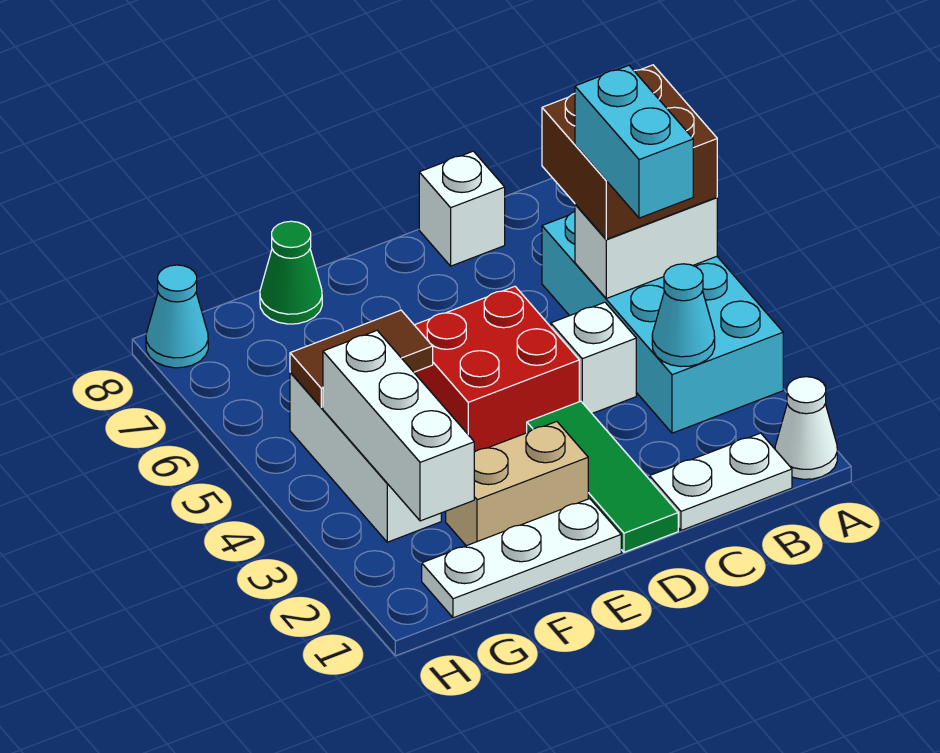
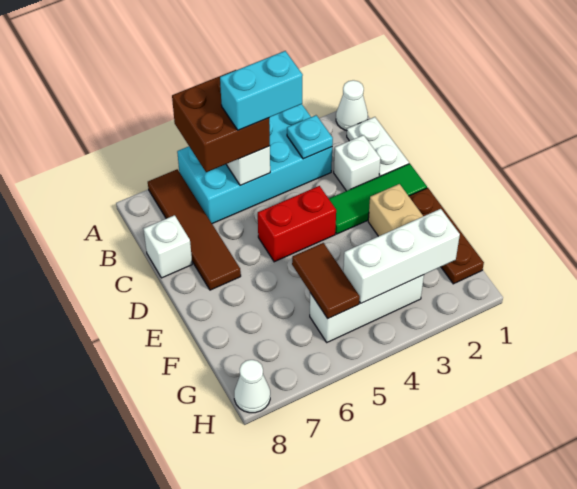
none -> brown tile A7:D7 level 1
cyan cone B3 level 2 -> cyan plate B3 level 2
white brick C4 level 1 -> white brick C2 level 1
red brick D4:E5 level 1 -> red brick D4:D5 level 1
white plate E1:G1 level 1 -> brown plate E1:G1 level 1
green cone F8 level 1 -> none
cyan cone H8 level 1 -> white cone H8 level 1

